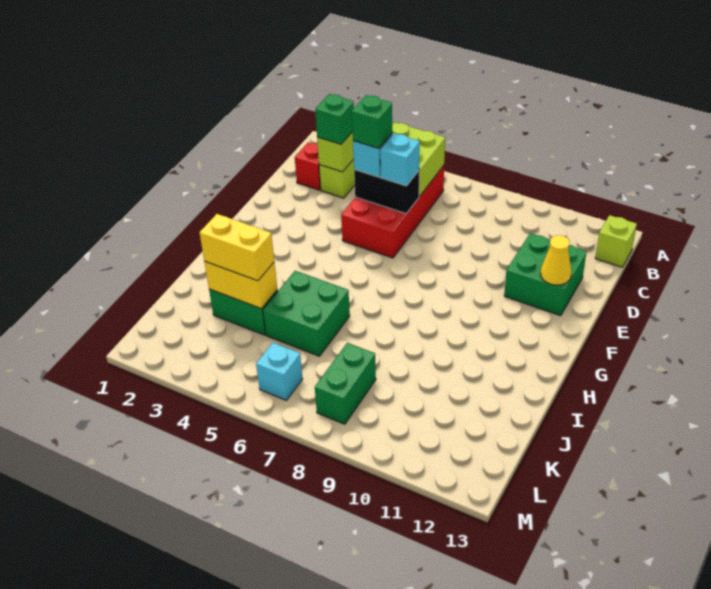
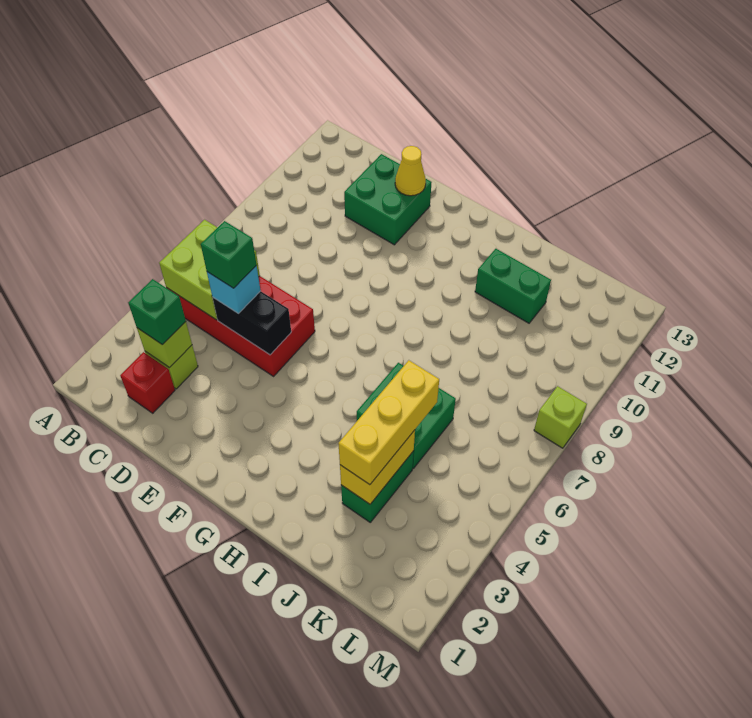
lime brick B13 level 1 -> lime brick M8 level 1
black brick D5:D6 level 2 -> black brick D5:E5 level 2
cyan brick D6 level 3 -> none
yellow brick J3:J4 level 3 -> yellow brick J3:J5 level 3
green brick K8:L8 level 1 -> green brick I11:J11 level 1
cyan brick L6 level 1 -> none

